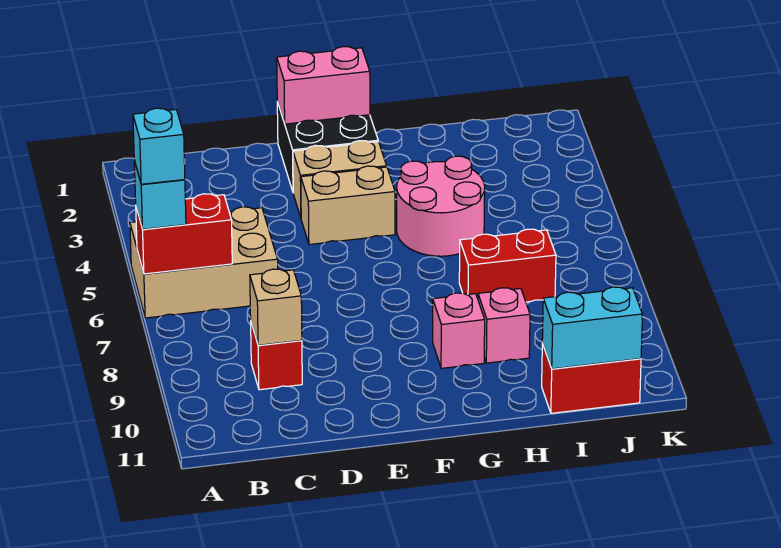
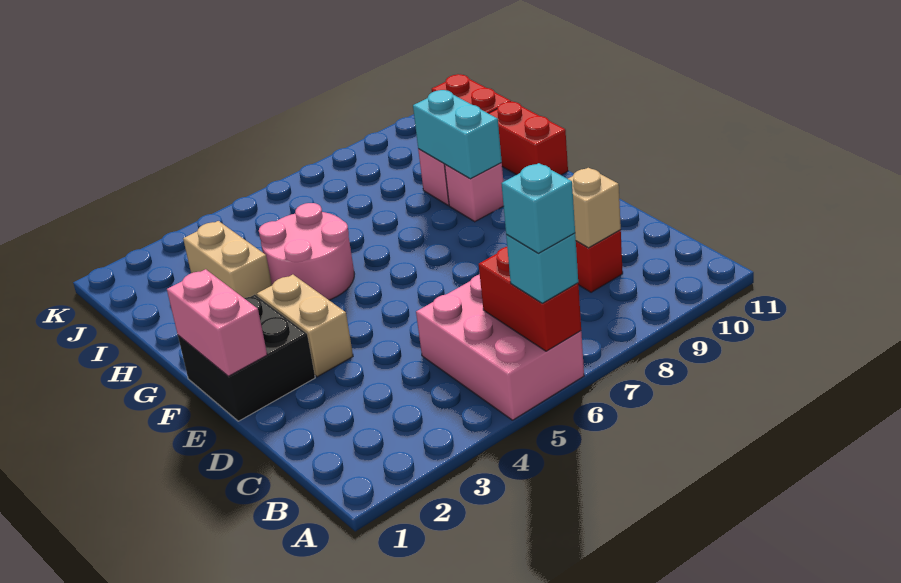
tan brick A5:C6 level 1 -> pink brick A5:C6 level 1
tan brick E4:F4 level 1 -> tan brick H3:I3 level 1
red brick H7:I7 level 1 -> red brick G11:H11 level 1
cyan brick I11:J11 level 2 -> cyan brick G9:H9 level 2

